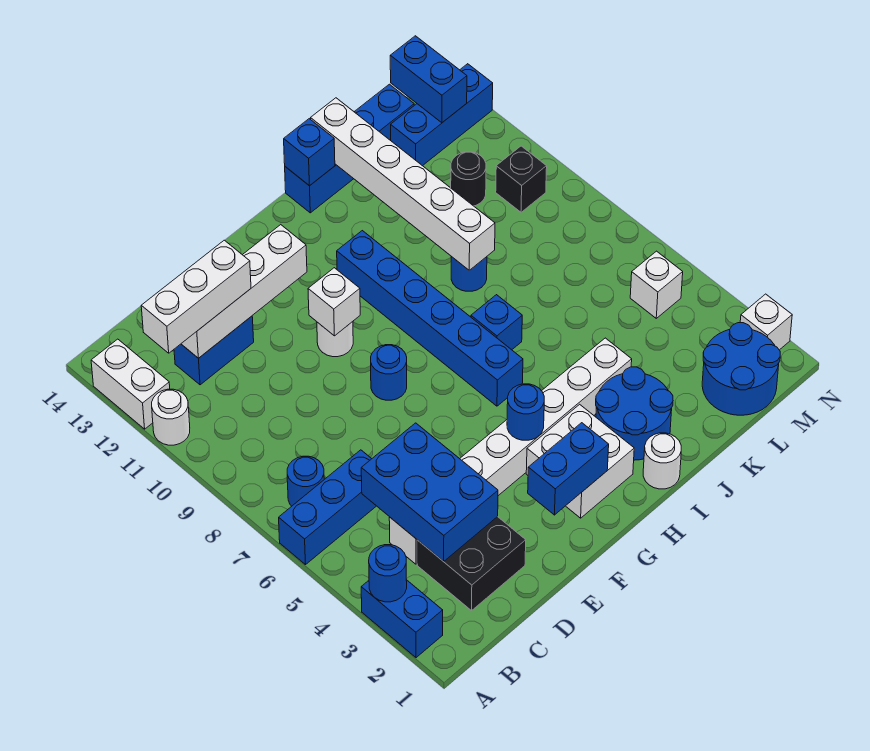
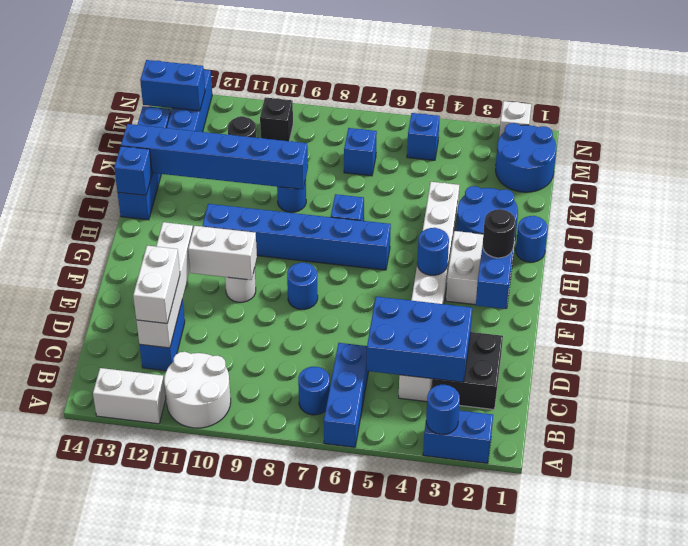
white round brick A11 level 1 -> white round brick A10:B11 level 1
white brick B12:D12 level 3 -> white brick C12:D12 level 3
white brick F10 level 2 -> white brick F10:F11 level 2
none -> black round brick G2 level 3
white round brick I1 level 1 -> blue round brick I1 level 1
white brick J9:J14 level 2 -> blue brick J9:J14 level 2
none -> blue brick L7 level 1
white brick M5 level 1 -> blue brick M5 level 1

